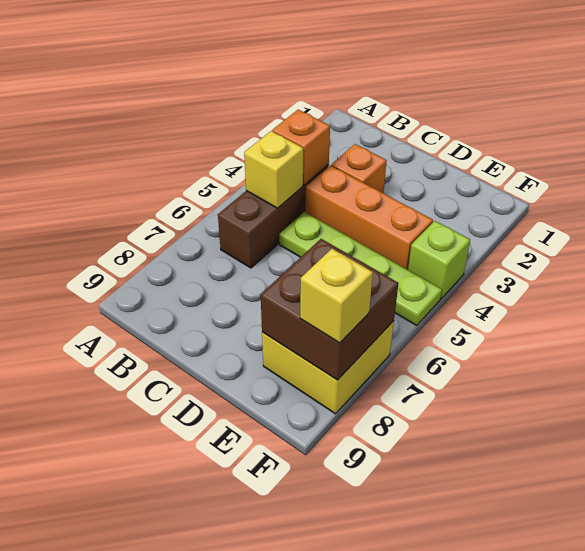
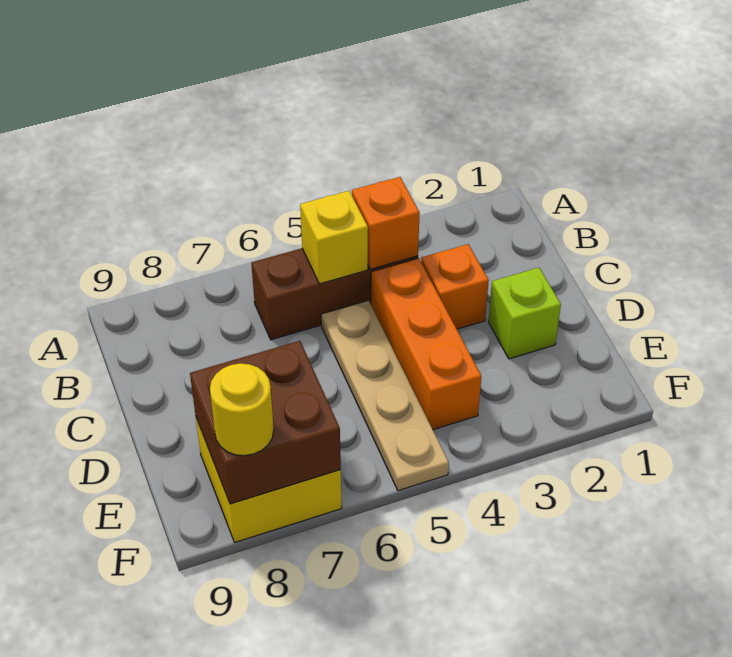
lime plate C5:F5 level 1 -> tan plate C5:F5 level 1
lime brick F4 level 1 -> lime brick D2 level 1
yellow brick F8 level 3 -> yellow round brick F8 level 3

